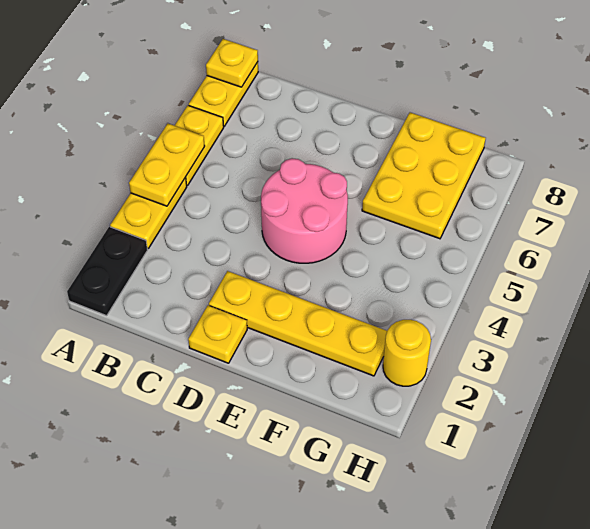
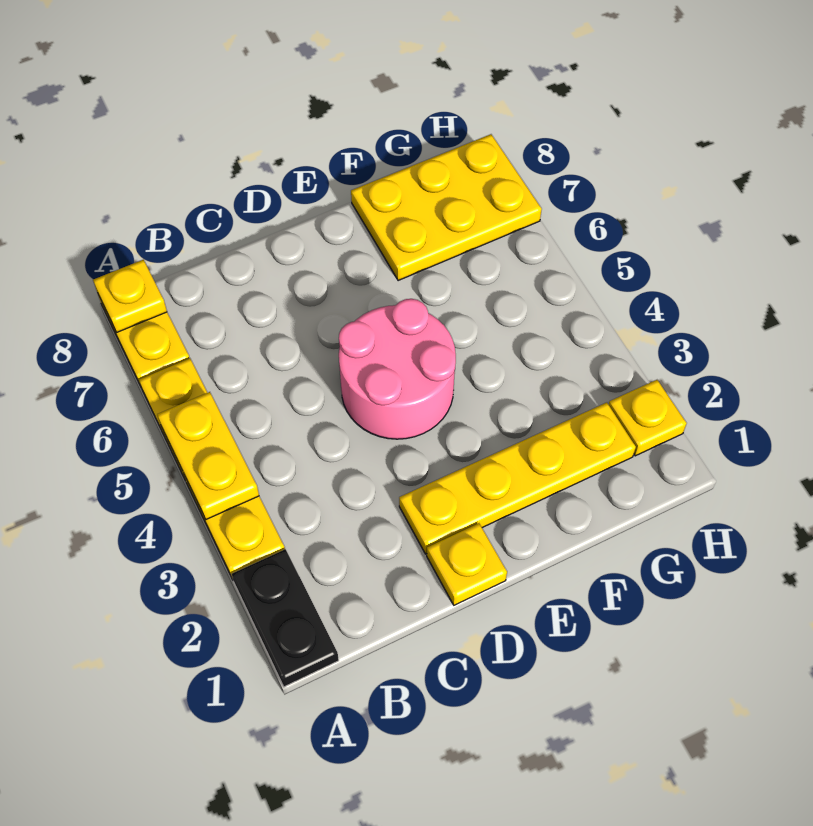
yellow plate F6:G8 level 1 -> yellow plate F7:H8 level 1
yellow round brick H2 level 1 -> yellow plate H2 level 1

